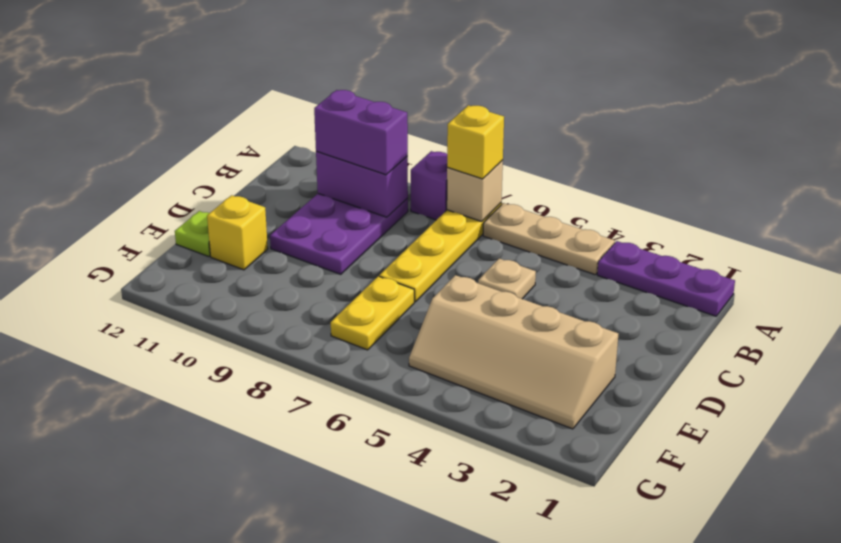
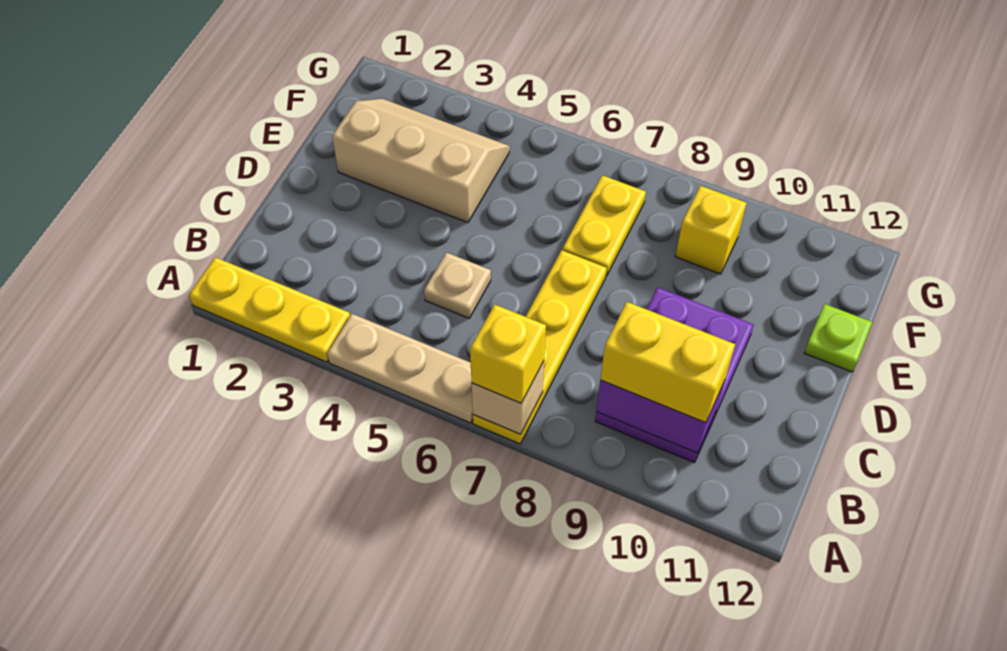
purple plate A1:A3 level 1 -> yellow plate A1:A3 level 1
purple brick A8 level 1 -> none
purple brick B9:B10 level 3 -> yellow brick B9:B10 level 3
tan slope E2:F5 level 1 top E -> tan slope E2:F4 level 1 top E
yellow brick E11 level 1 -> yellow brick F9 level 1

